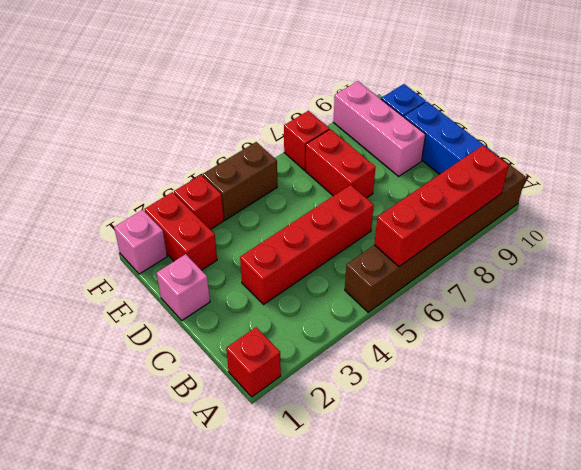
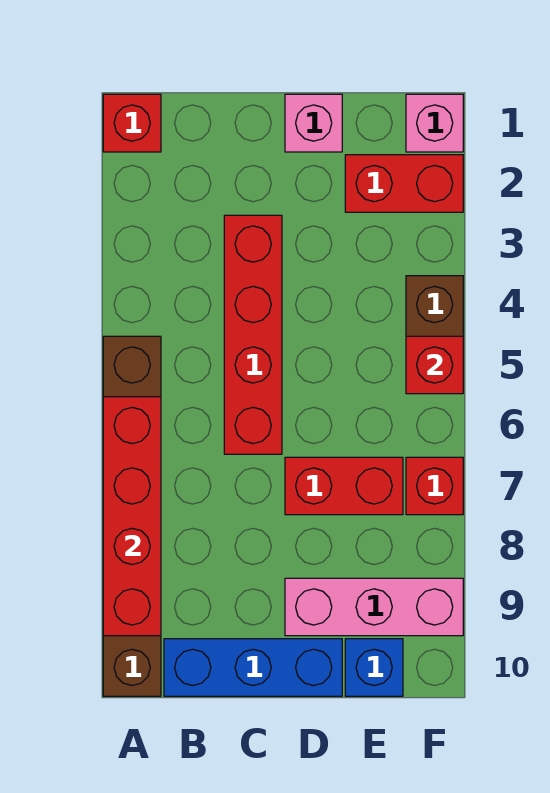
red brick F3 level 1 -> red brick F5 level 2

